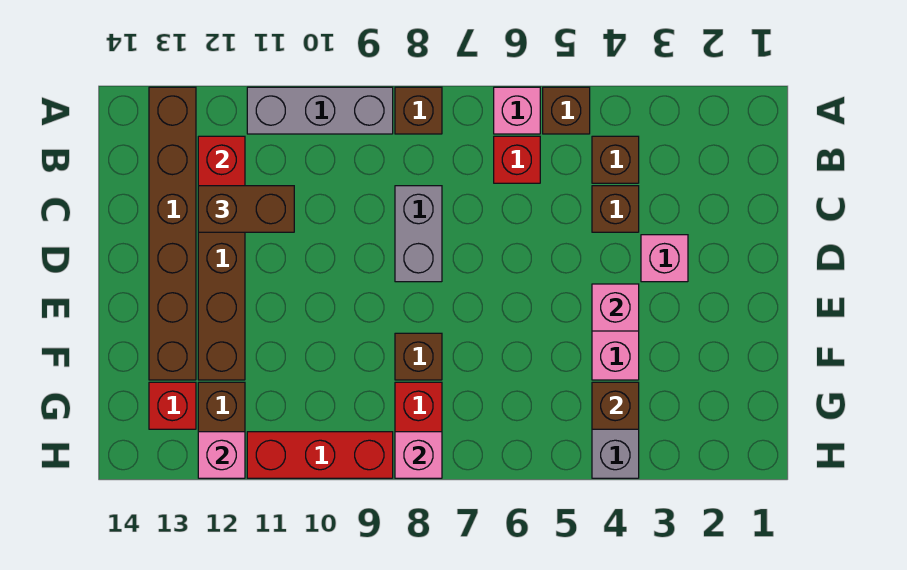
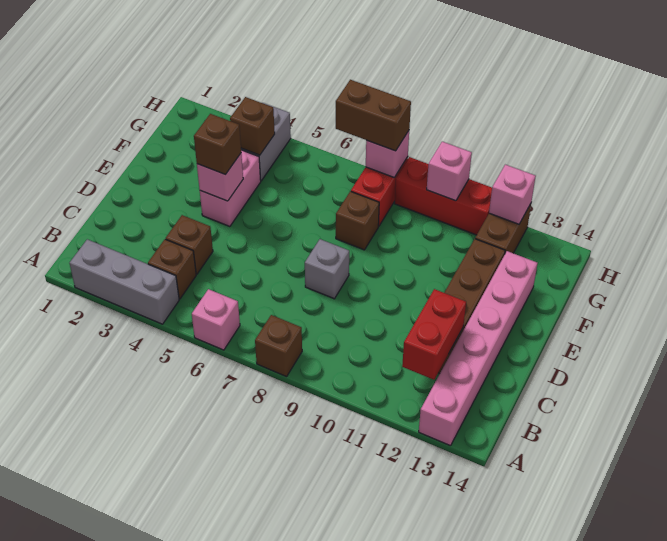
brown brick A5 level 1 -> brown brick E4 level 3
grey brick A9:A11 level 1 -> grey brick A2:A4 level 1
brown brick A13:F13 level 1 -> pink brick A13:F13 level 1
red brick B6 level 1 -> none
grey brick C8:D8 level 1 -> grey brick D8 level 1
brown brick C11:C12 level 3 -> brown brick H7:H8 level 3
pink brick D3 level 1 -> pink brick H10 level 2
red brick G13 level 1 -> none

